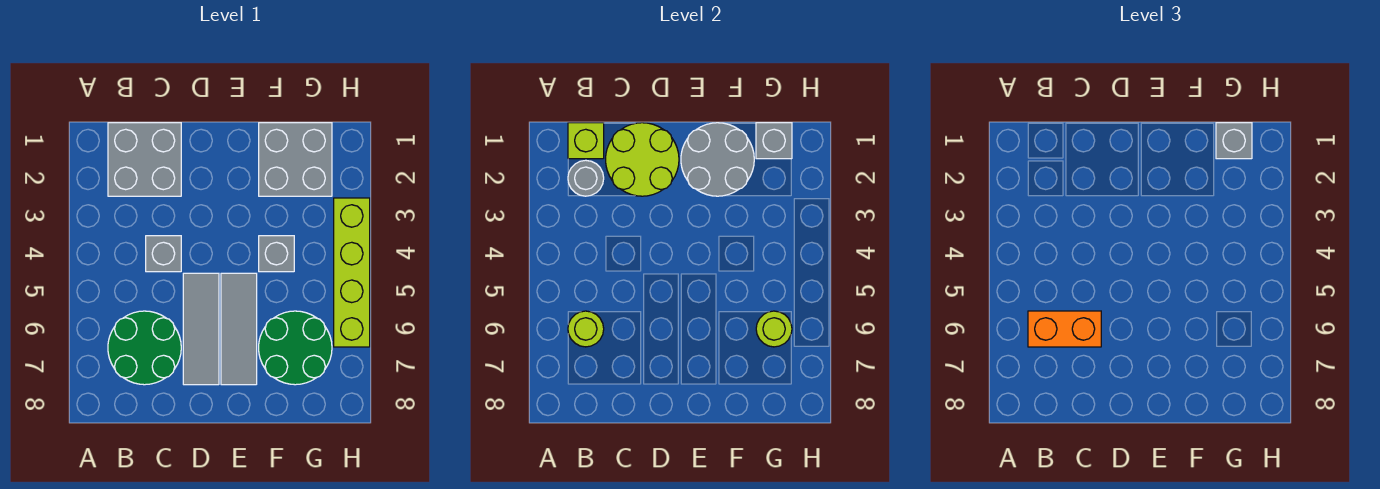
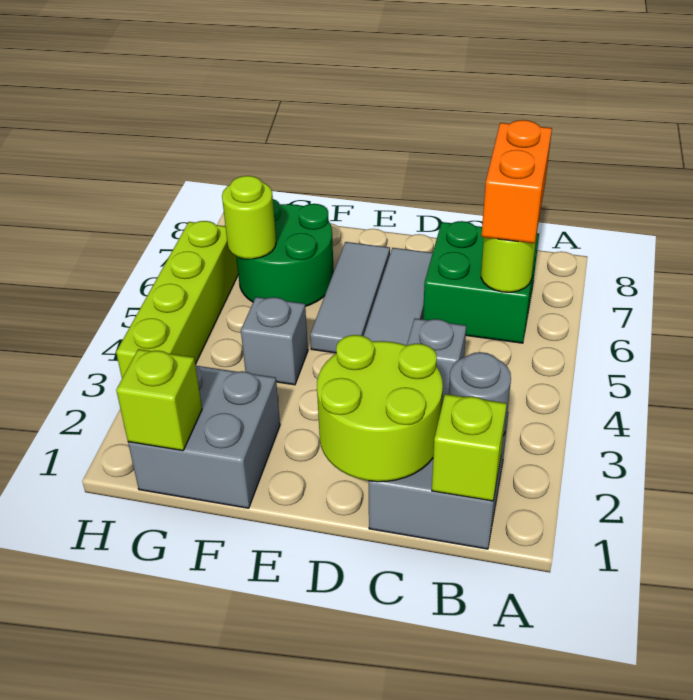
green round brick B6:C7 level 1 -> green brick B6:C7 level 1
orange brick B6:C6 level 3 -> orange brick B6:B7 level 3
grey round brick E1:F2 level 2 -> none
grey brick G1 level 2 -> lime brick G1 level 2
grey brick G1 level 3 -> none

